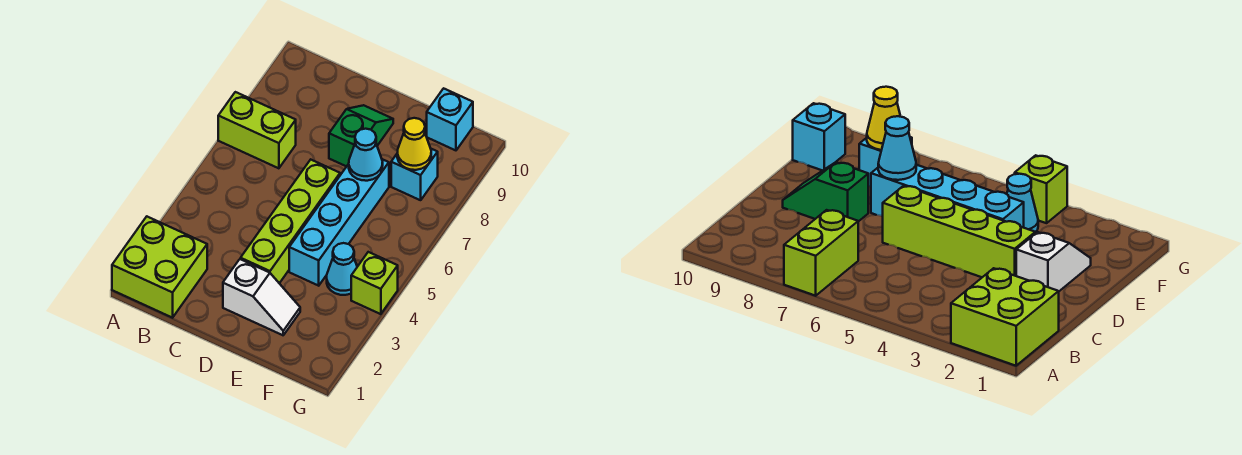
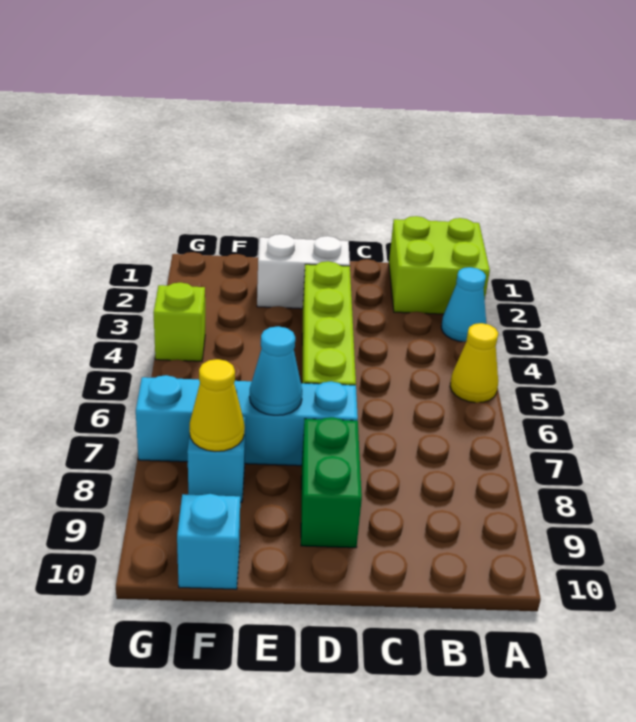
none -> yellow cone A5 level 1
lime brick A7:B7 level 1 -> none
white slope D2:E2 level 1 top D -> white brick D2:E2 level 1
green slope D8:D9 level 1 top 8 -> green brick D8:D9 level 1
cyan brick E4:E7 level 1 -> cyan brick D7:G7 level 1
cyan cone F4 level 1 -> cyan cone A3 level 1

